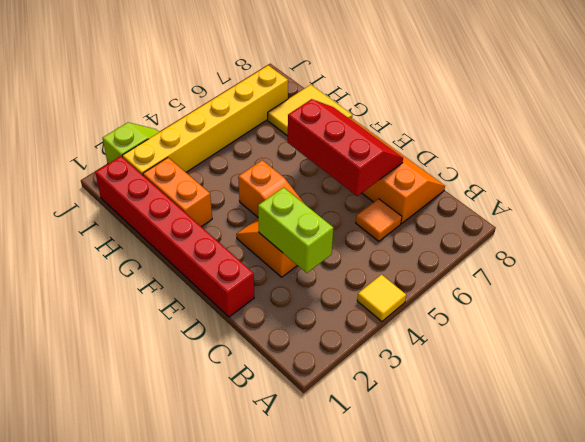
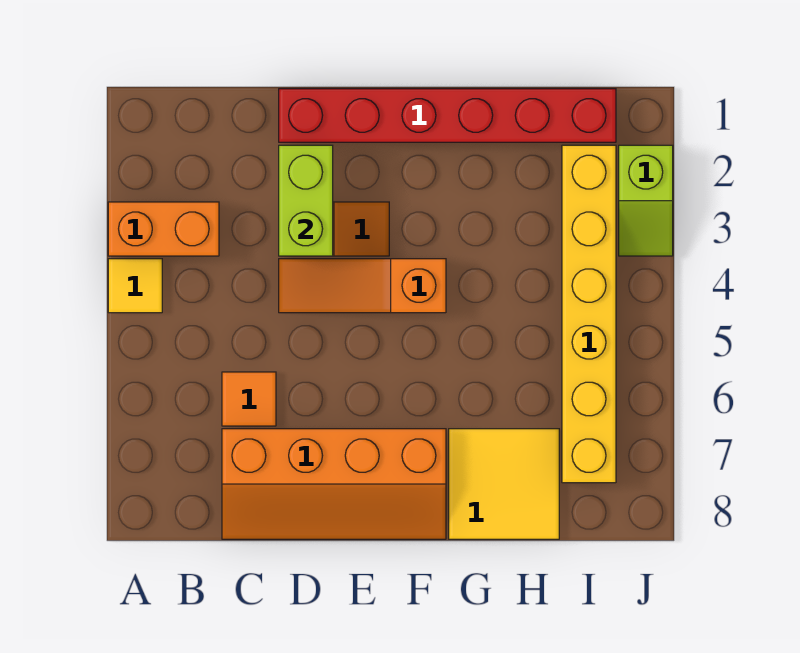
lime brick C3:D3 level 2 -> lime brick D2:D3 level 2
red slope D6:F7 level 2 top 6 -> none
orange brick G2:H2 level 1 -> orange brick A3:B3 level 1

